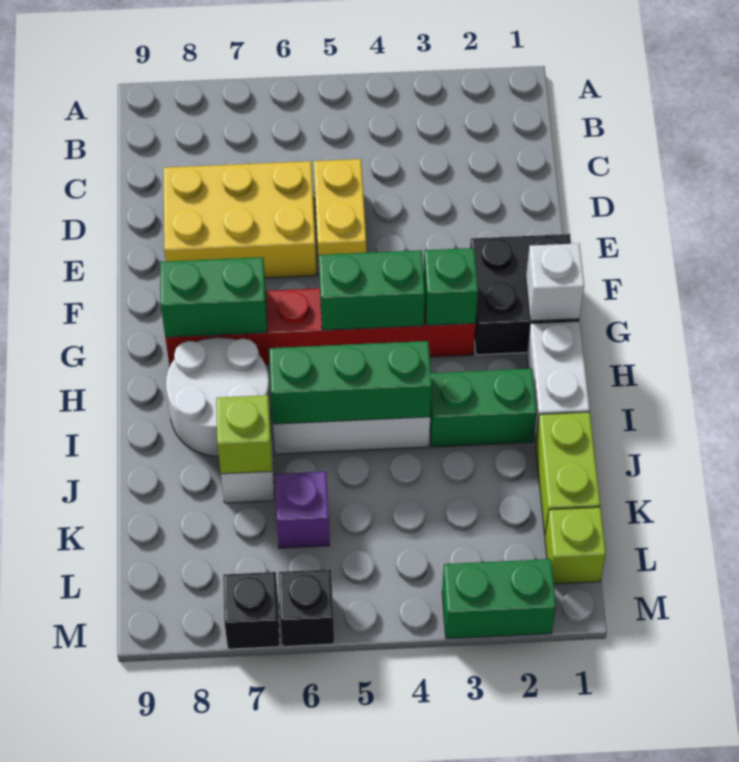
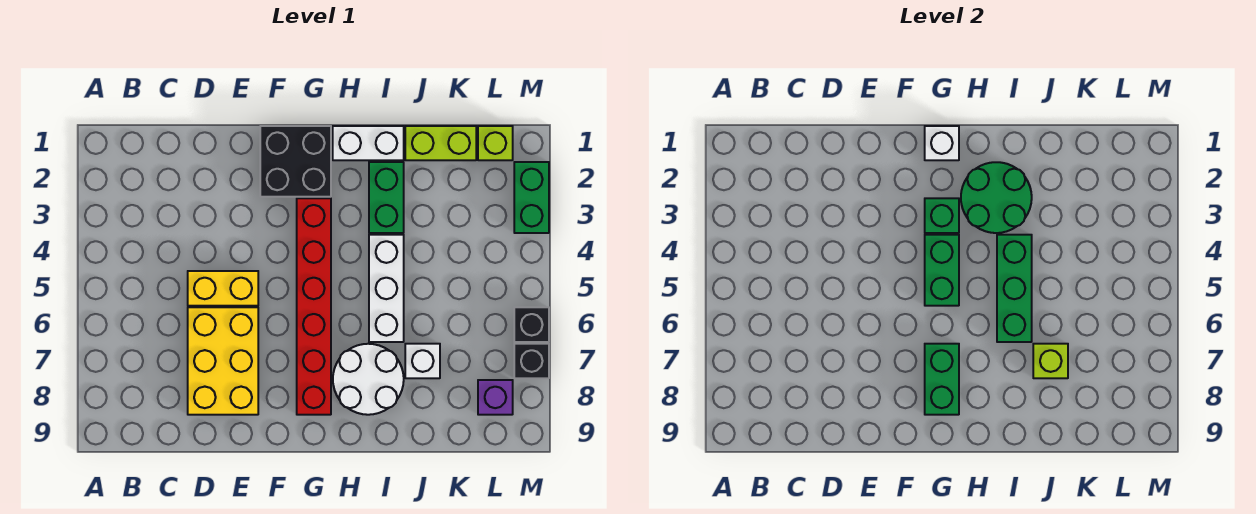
none -> green round brick H2:I3 level 2
purple brick K6 level 1 -> purple brick L8 level 1

